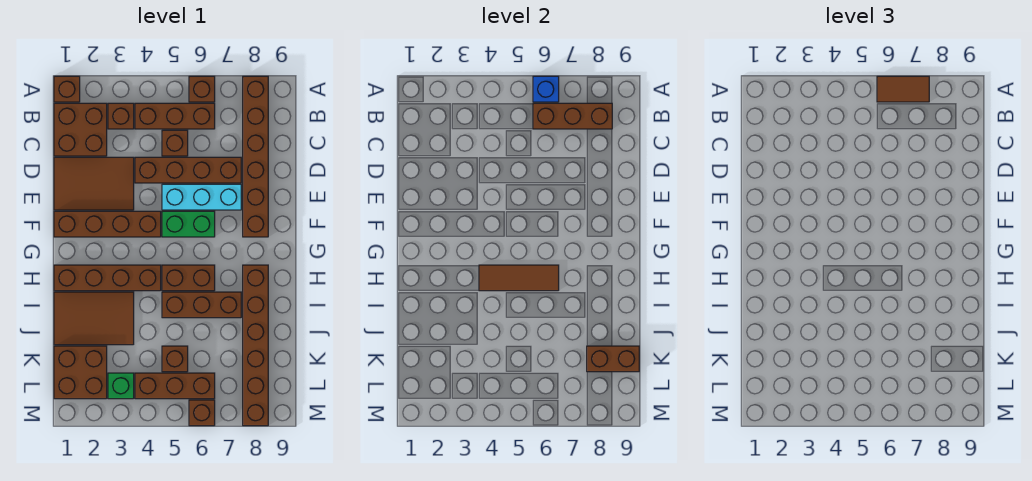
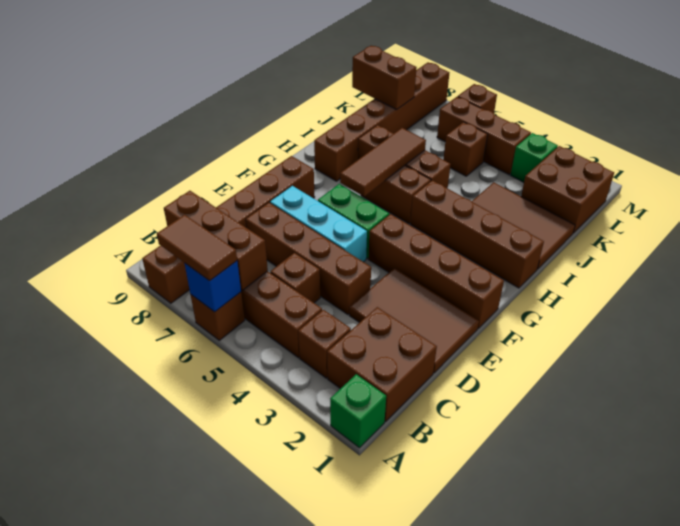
brown brick A1 level 1 -> green brick A1 level 1
brown tile H4:H6 level 2 -> brown tile G6:I6 level 2

